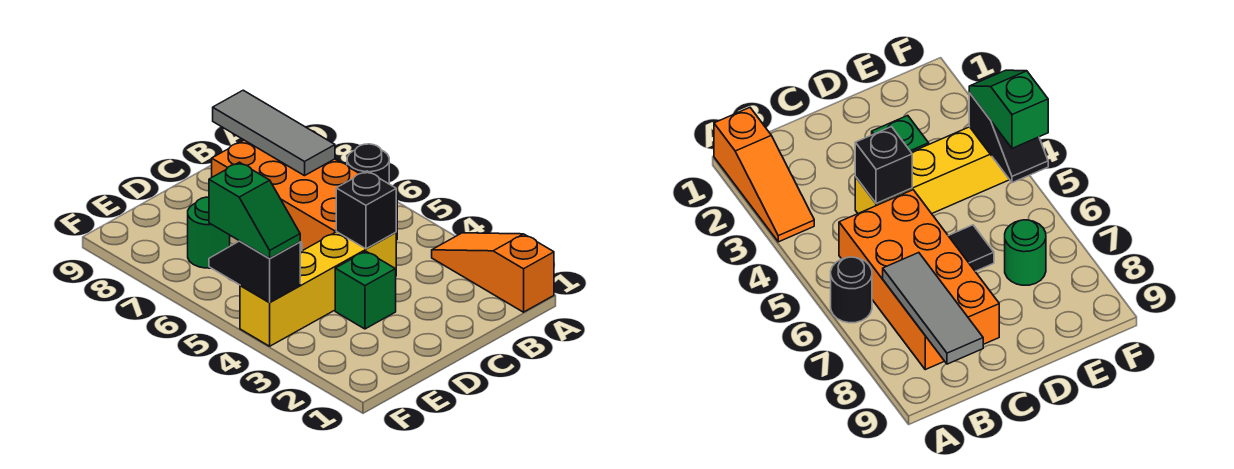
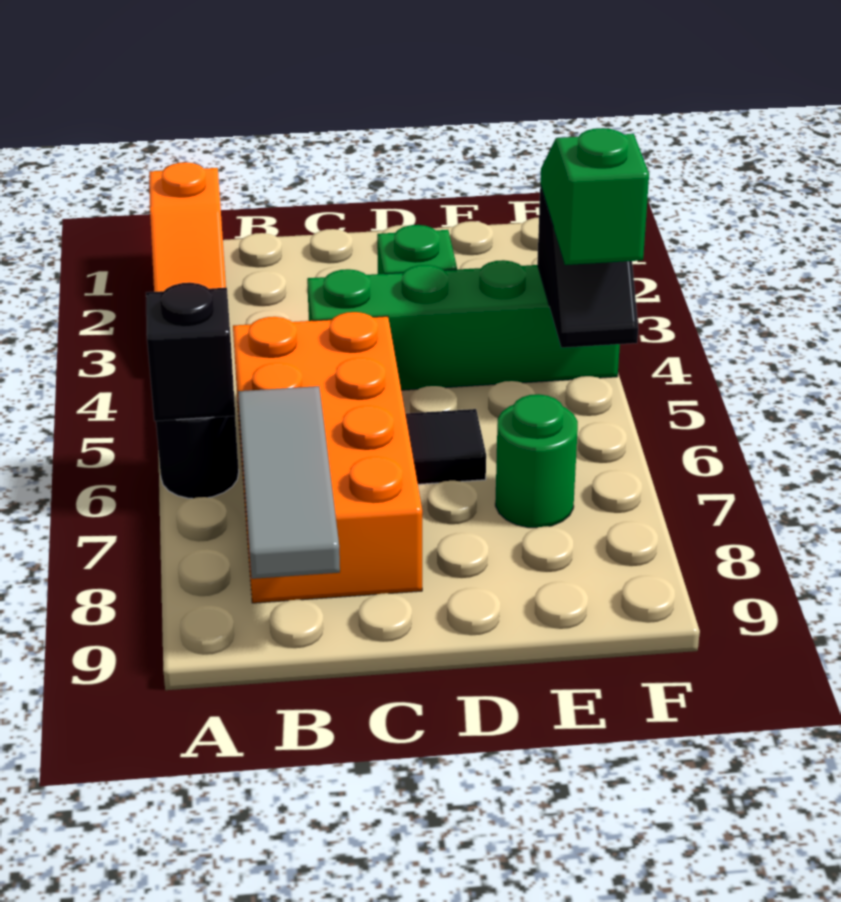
yellow brick C4:F4 level 1 -> green brick C4:F4 level 1
black brick C4 level 2 -> black brick A6 level 2

